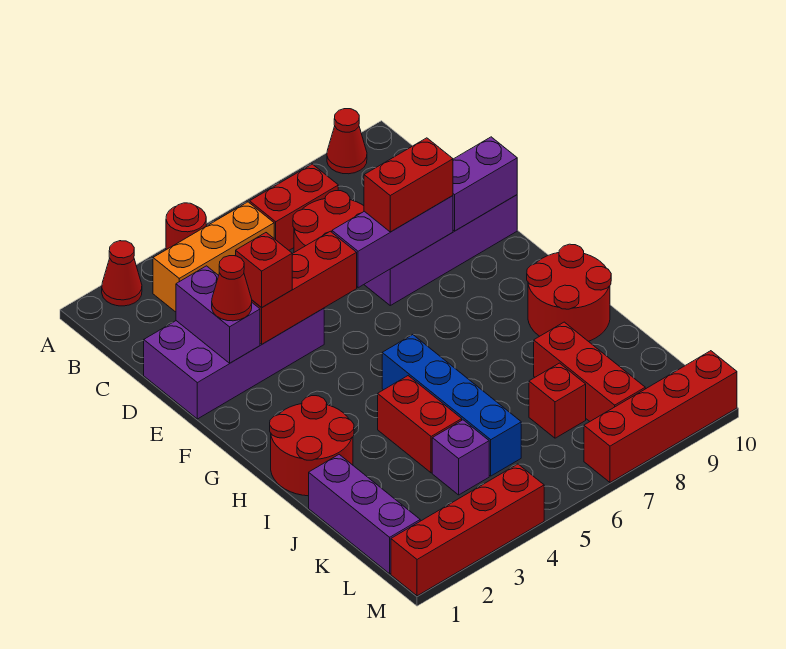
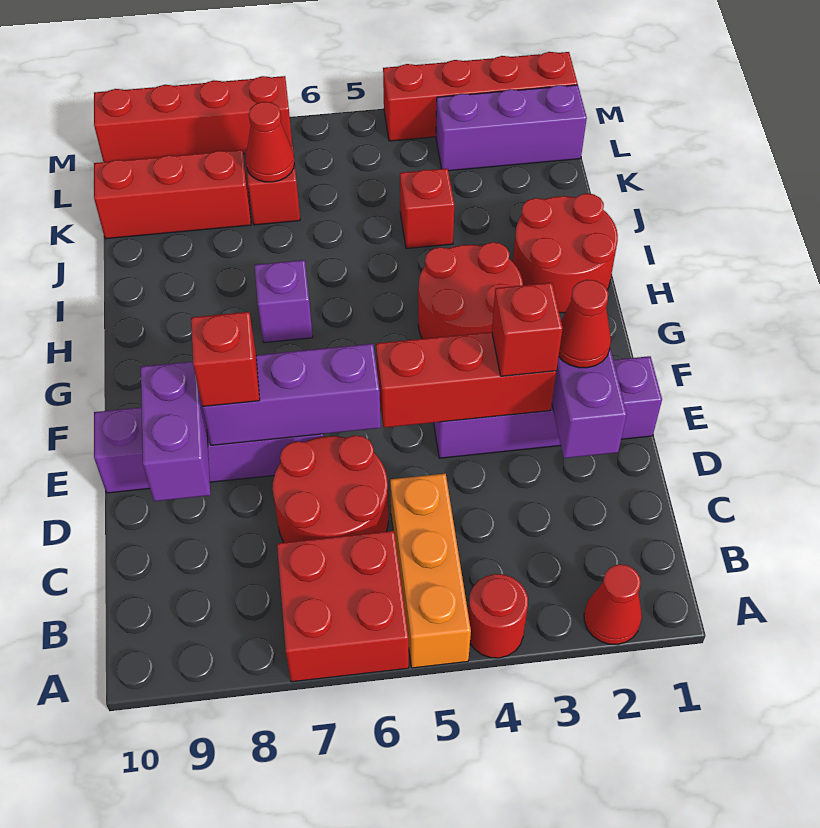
red cone A9 level 1 -> red cone K7 level 2
orange brick B3:B5 level 1 -> orange brick A5:C5 level 1
red brick B6:B7 level 1 -> red brick A6:B7 level 1
purple brick D1:E4 level 1 -> purple brick E1:E4 level 1
red brick E7:E8 level 3 -> red brick E8 level 3
purple brick E9:E10 level 2 -> purple brick D9:E9 level 2
blue brick H5:K5 level 1 -> none
red round brick H9:I10 level 1 -> red round brick G3:H4 level 1
red brick I4:J4 level 1 -> red brick J4 level 1
purple brick J1:L1 level 1 -> purple brick L1:L3 level 1
red brick J8:L8 level 1 -> red brick K8:K10 level 1
purple brick K4 level 1 -> purple brick H7 level 1

